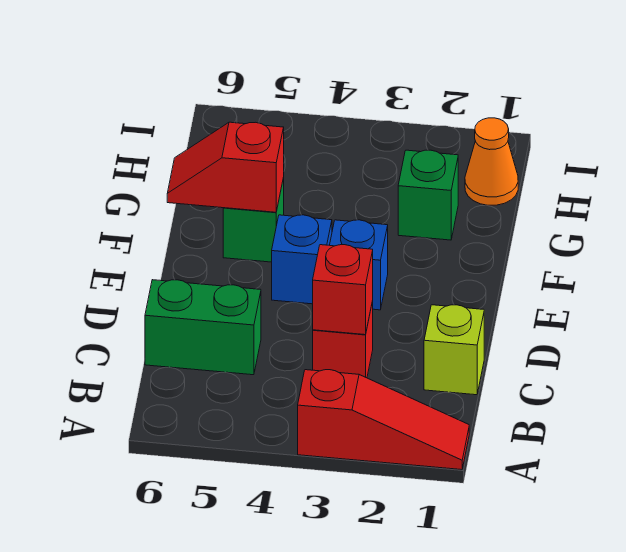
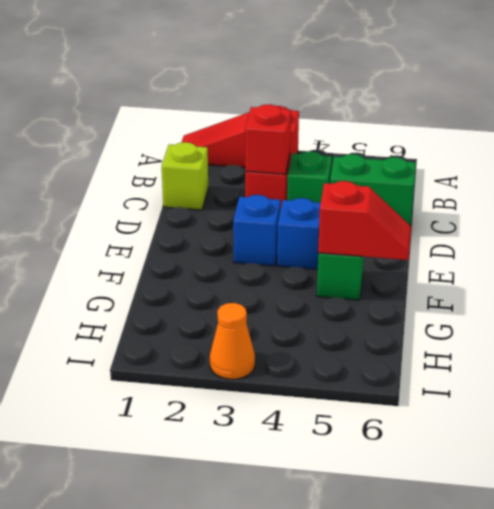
green brick G2 level 1 -> green brick C4 level 1
orange cone H1 level 1 -> orange cone I3 level 1

